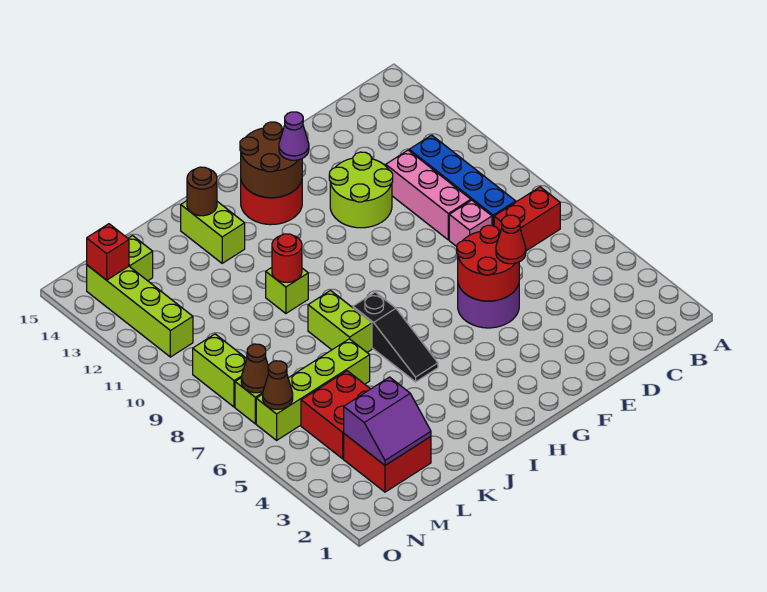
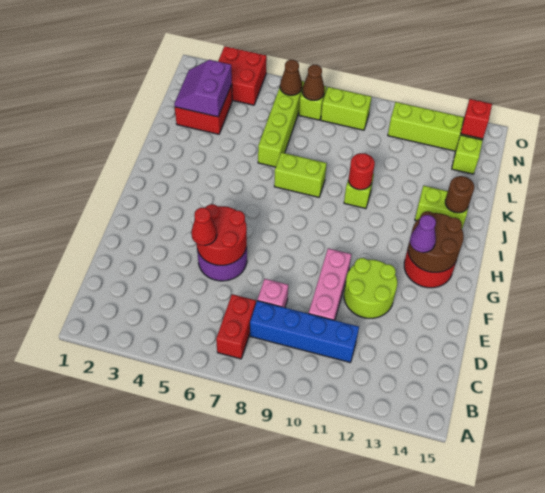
pink brick D9:D11 level 1 -> pink brick D10:F10 level 1
black slope I5:I7 level 1 top 7 -> none
red brick L4:M5 level 1 -> red brick N3:O4 level 1

